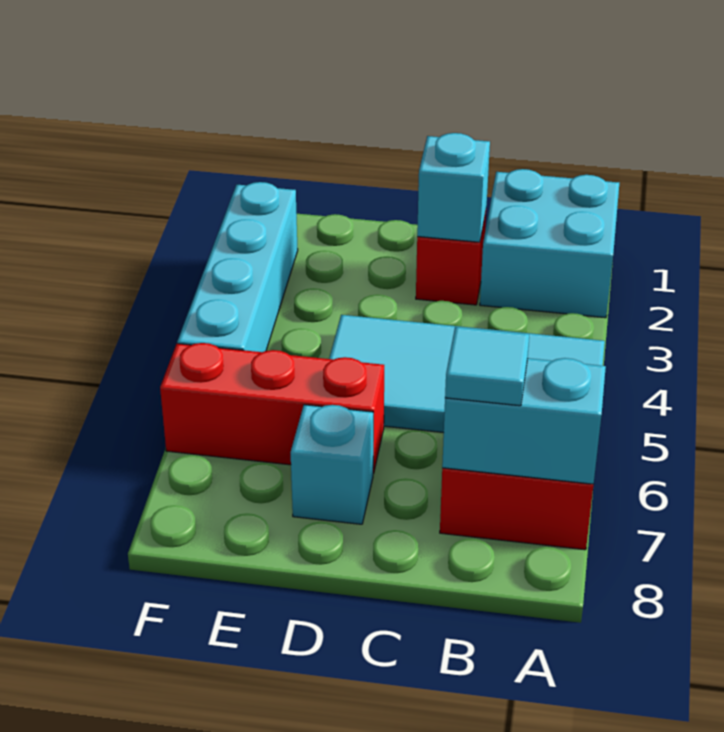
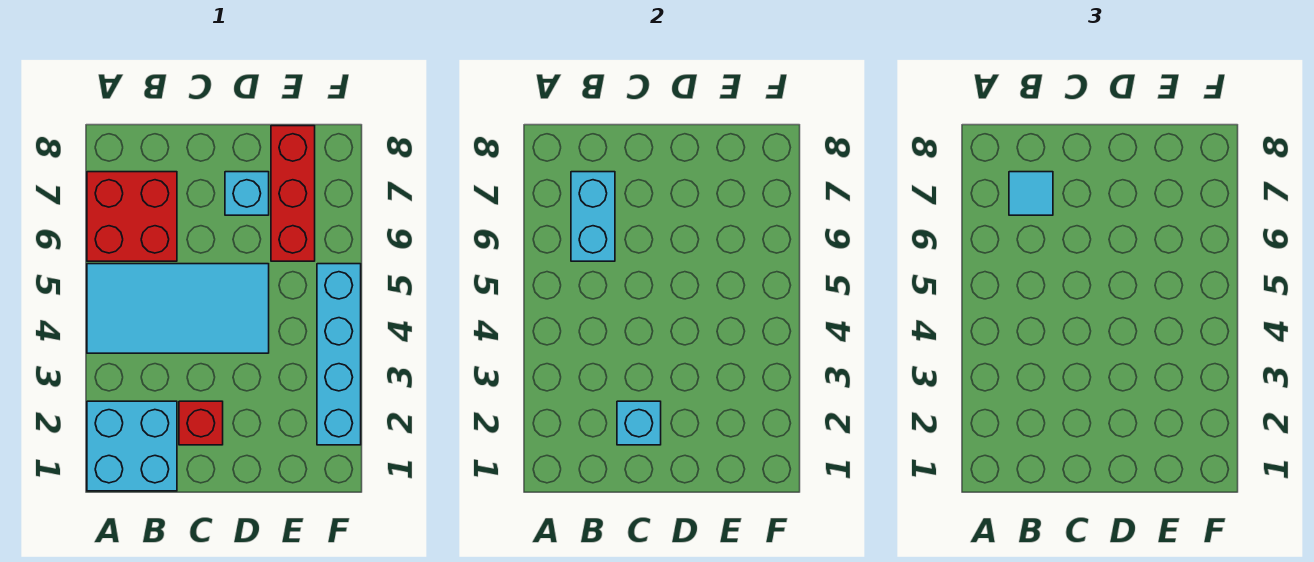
cyan brick A7:B7 level 2 -> cyan brick B6:B7 level 2
red brick D6:F6 level 1 -> red brick E6:E8 level 1

